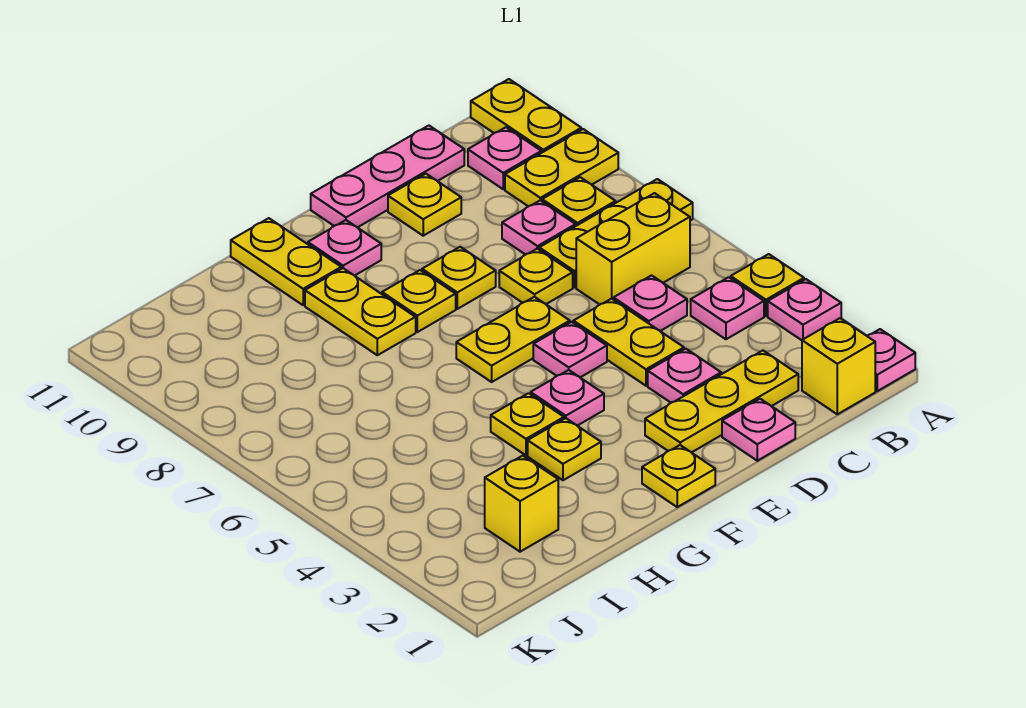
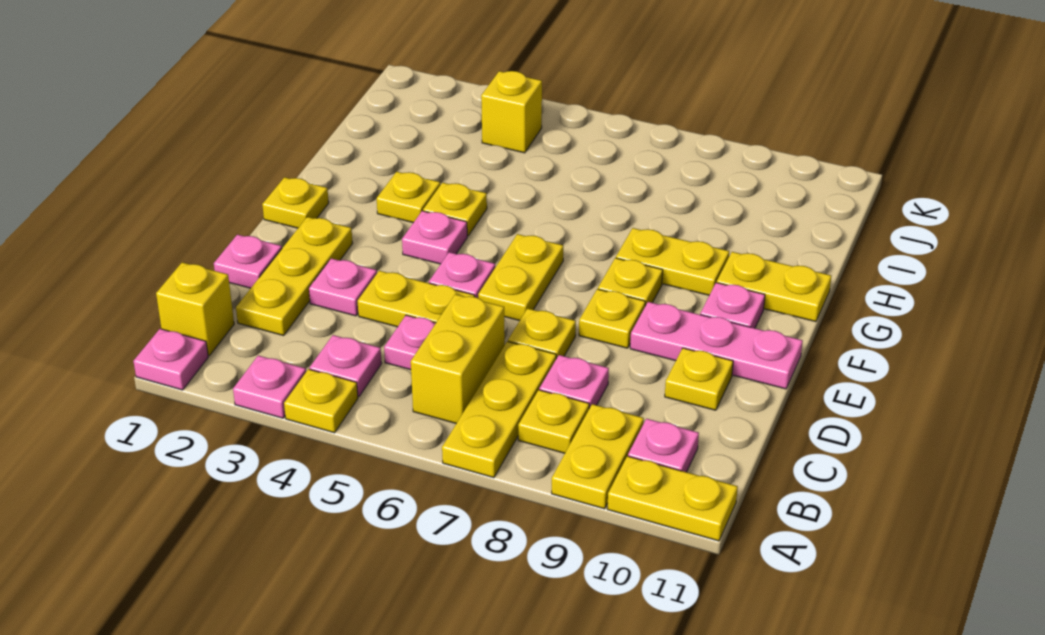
pink plate C11:E11 level 1 -> pink plate E9:E11 level 1
yellow brick I2 level 1 -> yellow brick J4 level 1

